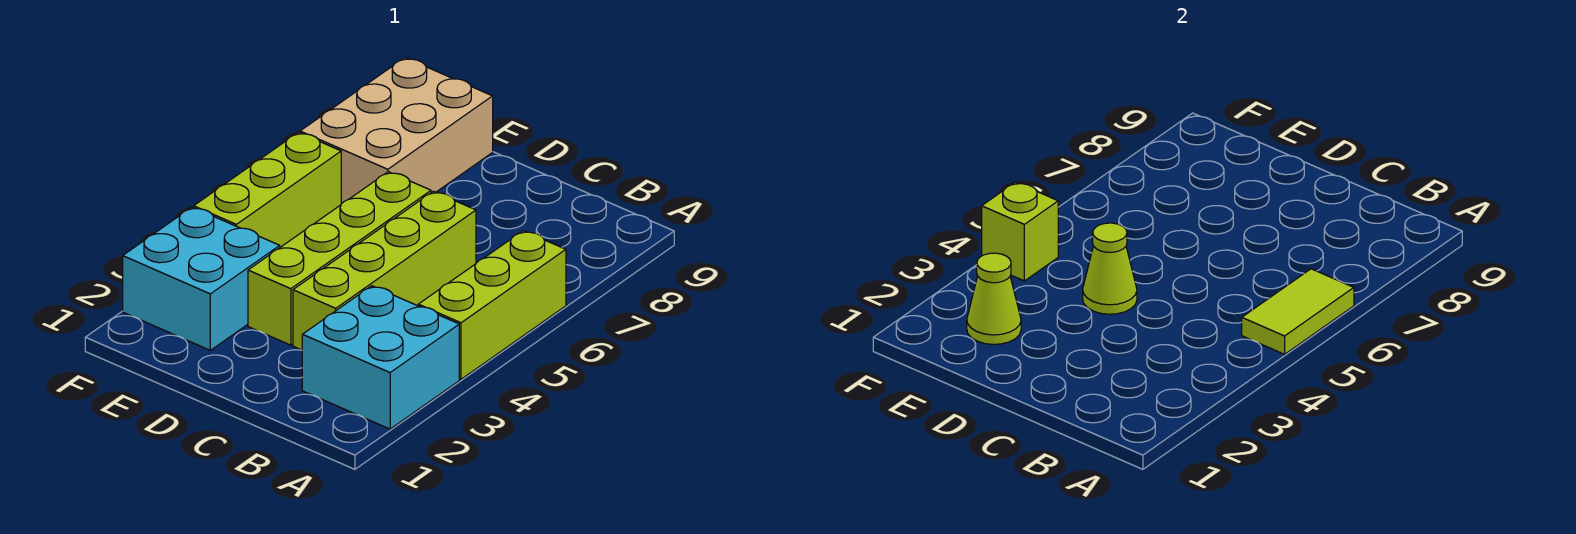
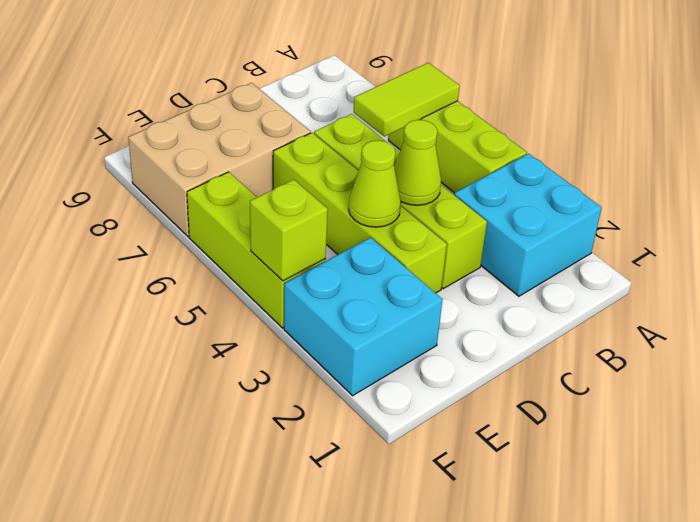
lime tile A5:A6 level 2 -> lime tile A6:B6 level 2
lime cone E2 level 2 -> lime cone C4 level 2
tan brick E7:F9 level 1 -> tan brick D7:F8 level 1

